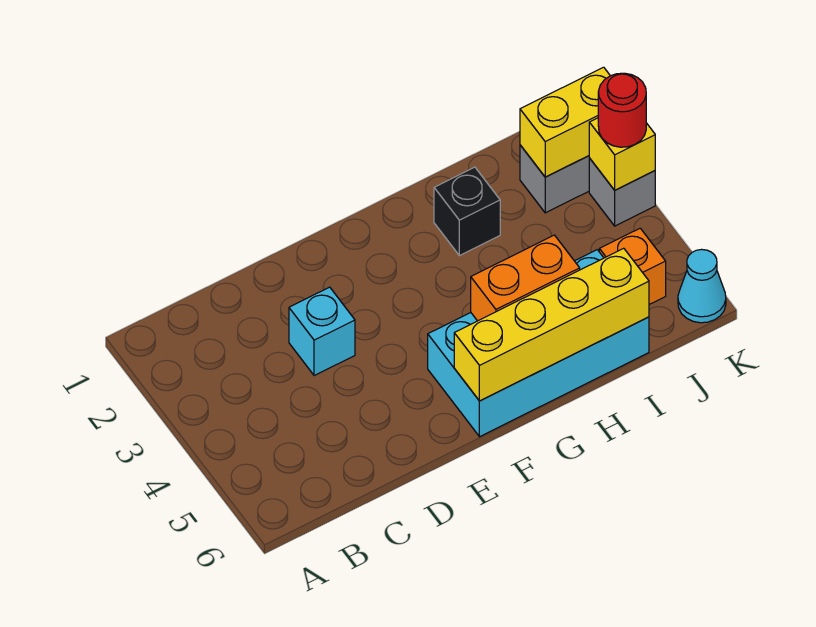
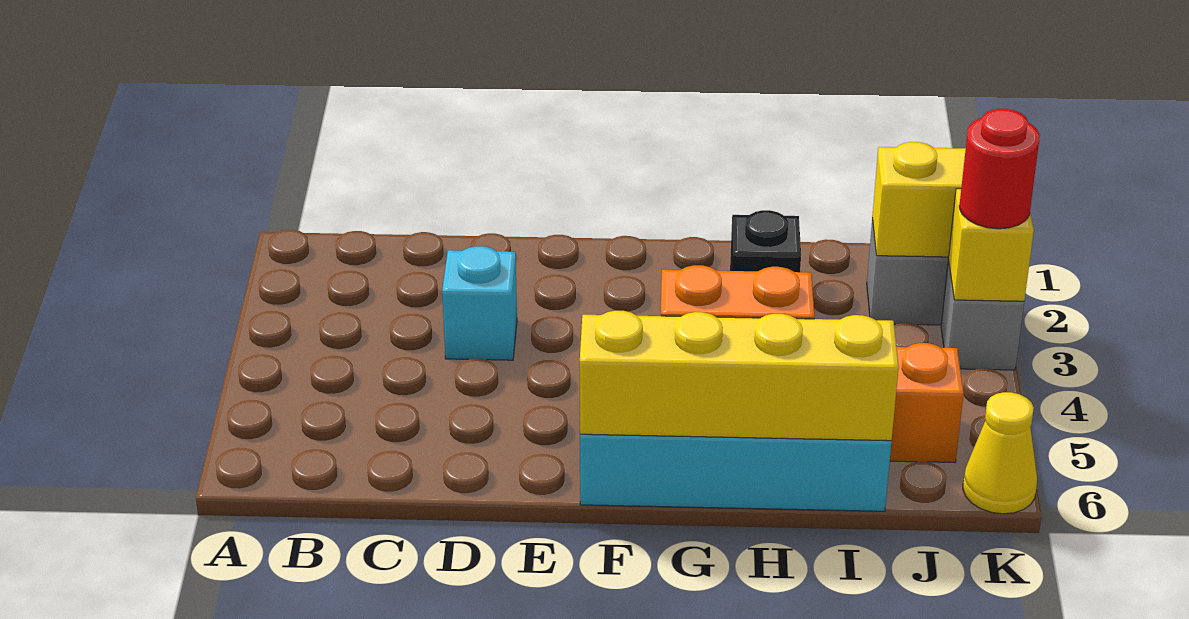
cyan cone K6 level 1 -> yellow cone K6 level 1

